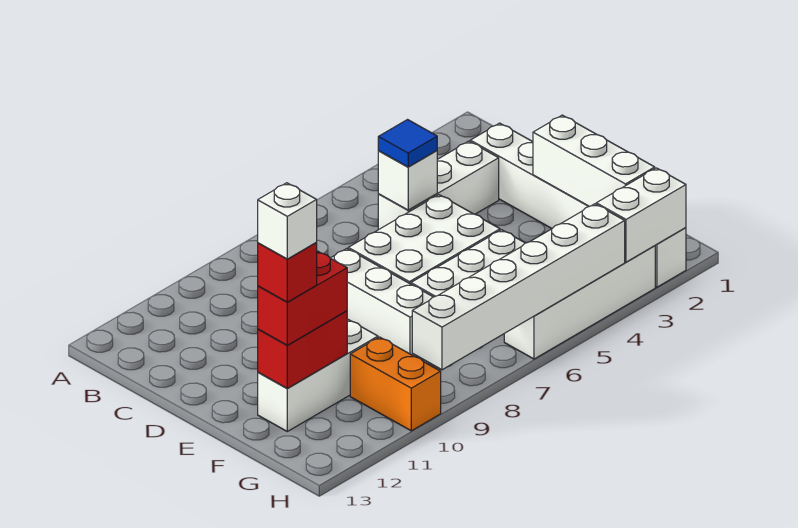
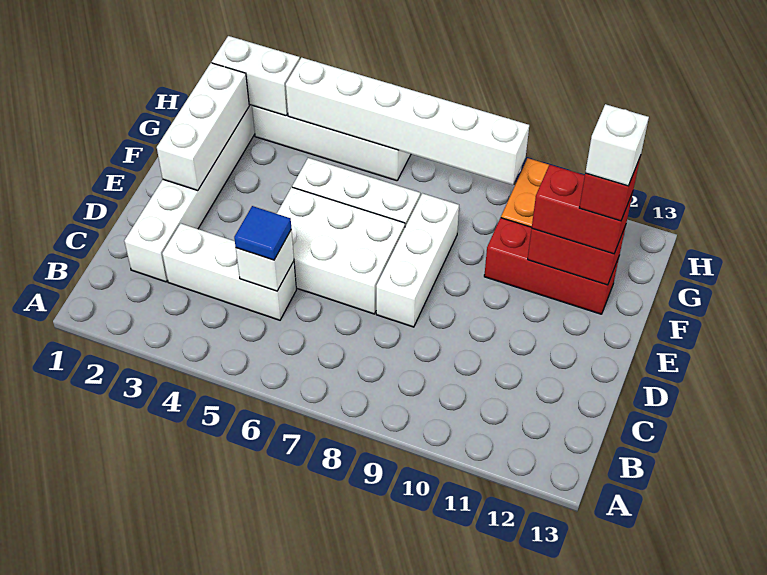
white brick F10:F12 level 1 -> red brick F10:F12 level 1

